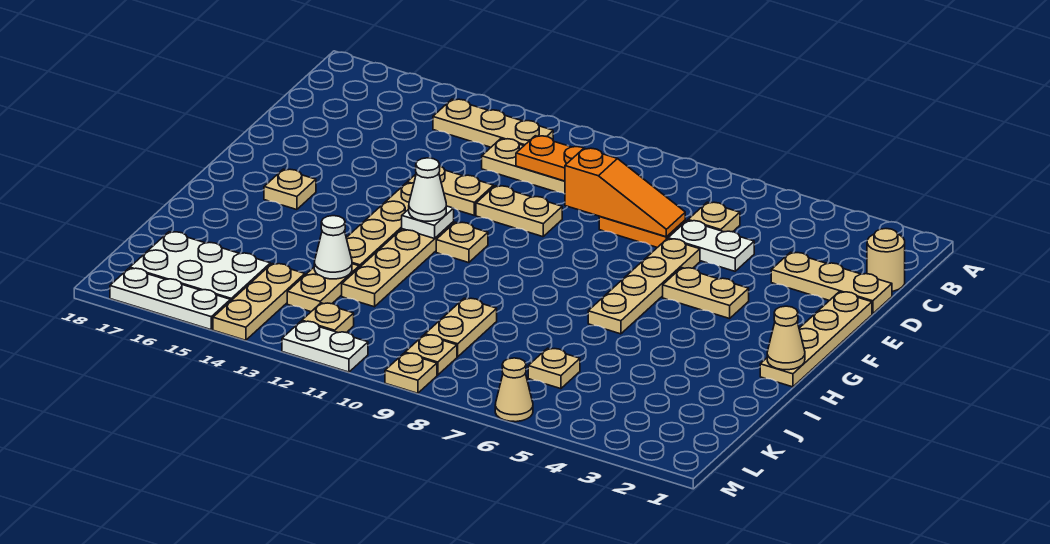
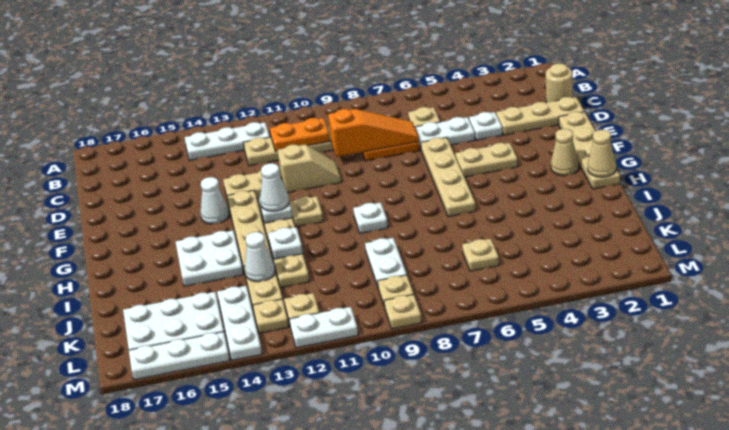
tan plate B12:B14 level 1 -> white plate B12:B14 level 1
none -> white plate D4 level 1
tan plate E10:E11 level 1 -> tan slope E10:E11 level 1 top 11
none -> white cone F14 level 1
tan plate G16 level 1 -> tan plate L13 level 1
none -> white plate H9 level 1
none -> white plate H14:I15 level 1
none -> white plate I12 level 2
tan plate J9:K9 level 1 -> white plate J9:K9 level 1
tan plate K14:M14 level 1 -> white plate K14:M14 level 1
tan cone M6 level 1 -> tan cone G2 level 1

